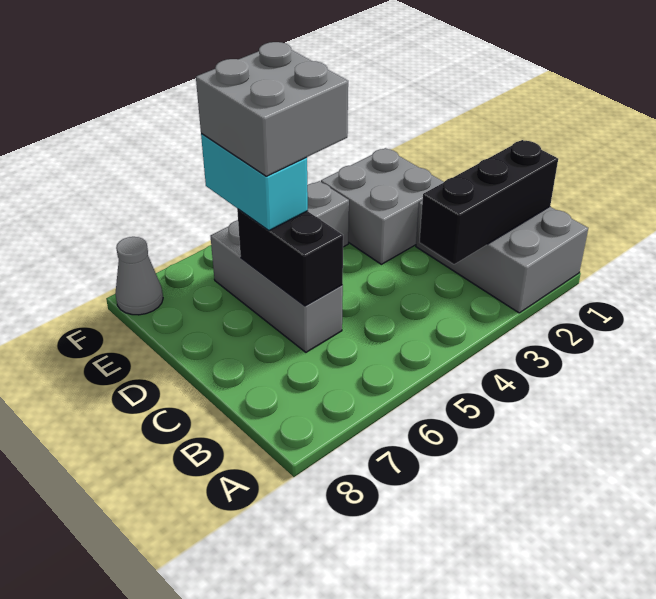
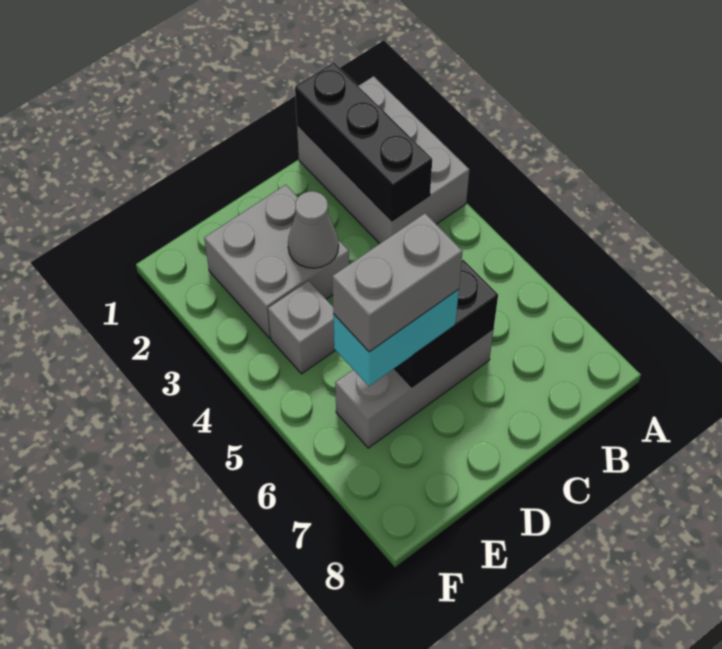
grey brick A1:C2 level 1 -> grey brick A1:B3 level 1
grey brick D5:E6 level 4 -> grey brick D6:E6 level 4
grey cone F8 level 1 -> grey cone D3 level 2

